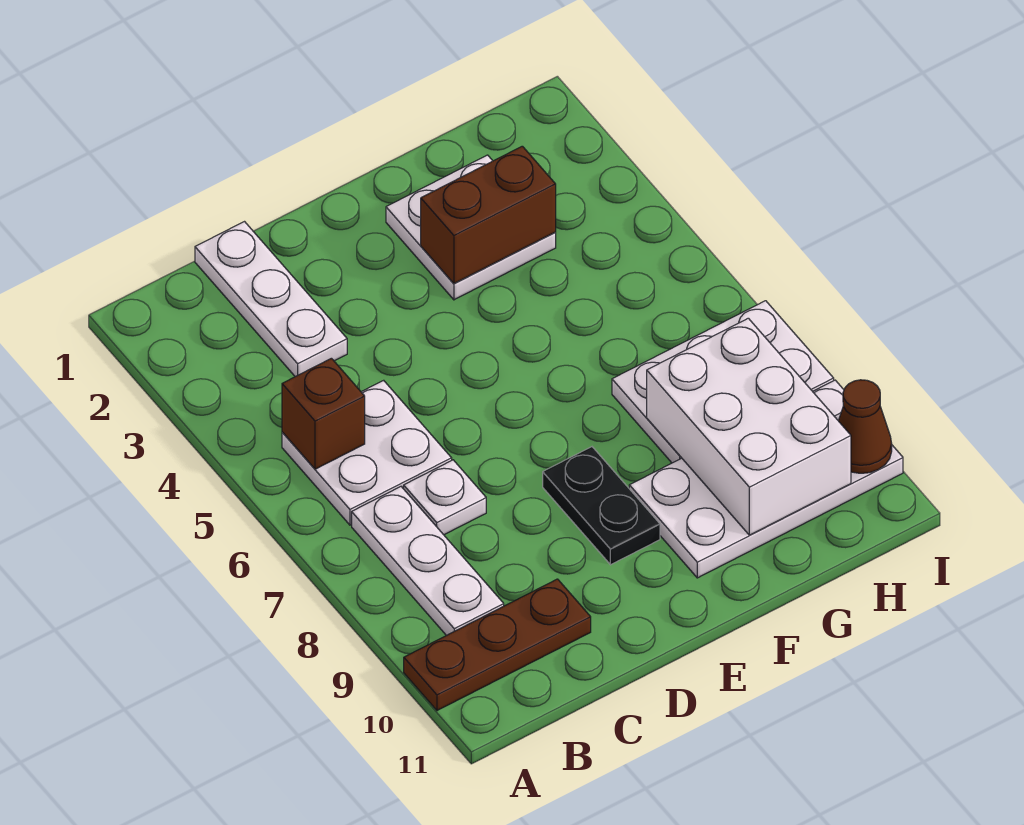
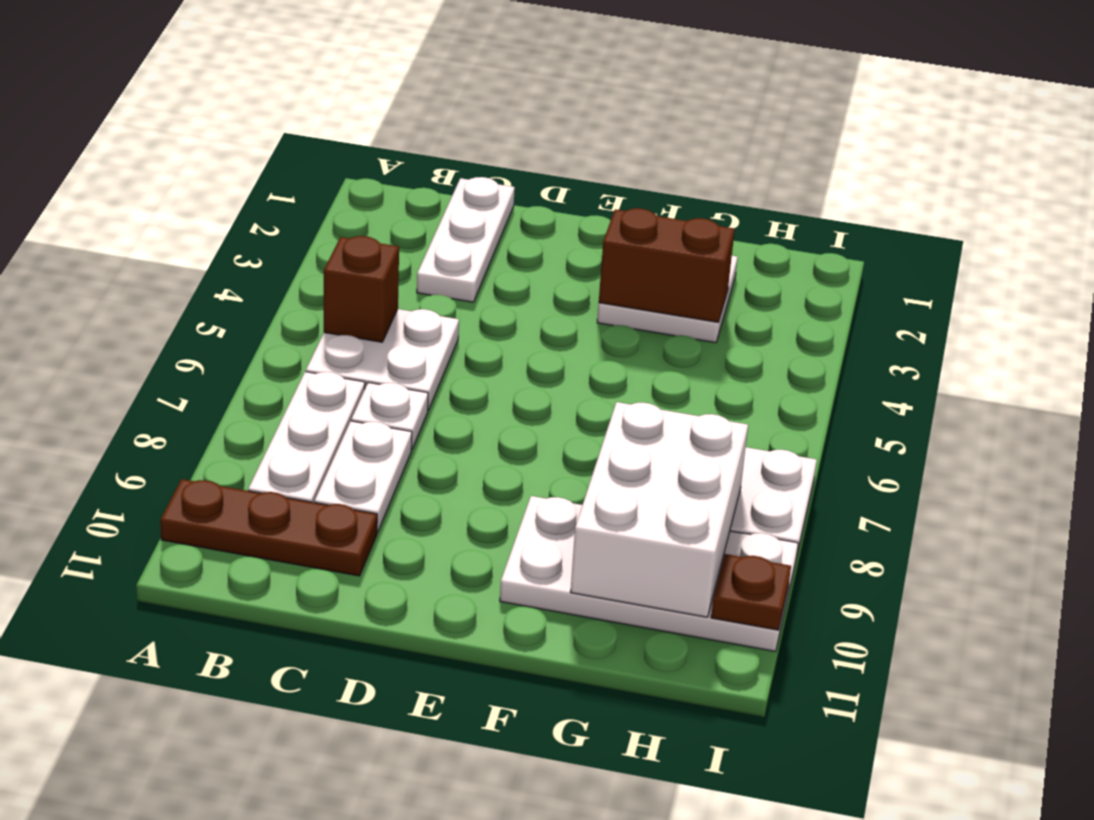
none -> white plate C8:C9 level 1
black plate E8:E9 level 1 -> none
brown cone I10 level 2 -> brown plate I10 level 2

